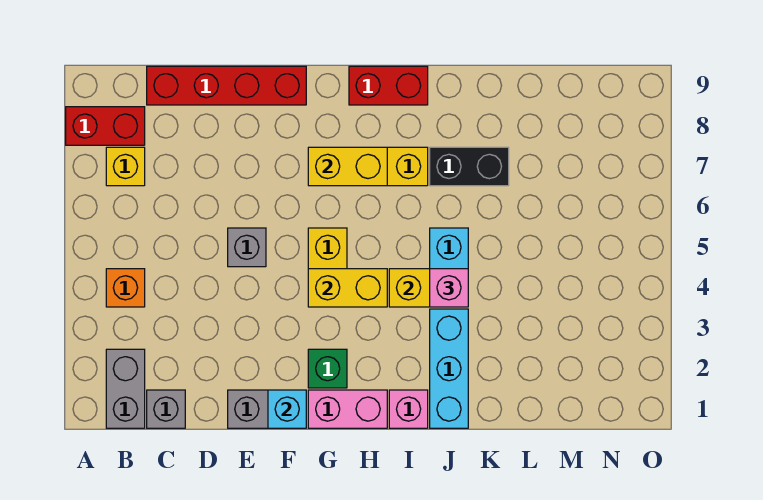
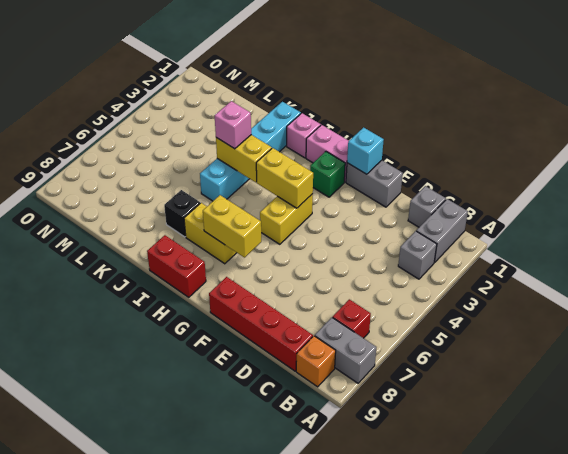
red brick A8:B8 level 1 -> grey brick A8:B8 level 1
orange brick B4 level 1 -> orange brick B9 level 1
yellow brick B7 level 1 -> red brick B7 level 1
grey brick E5 level 1 -> grey brick B3 level 1
black brick J7:K7 level 1 -> black brick J7 level 1

